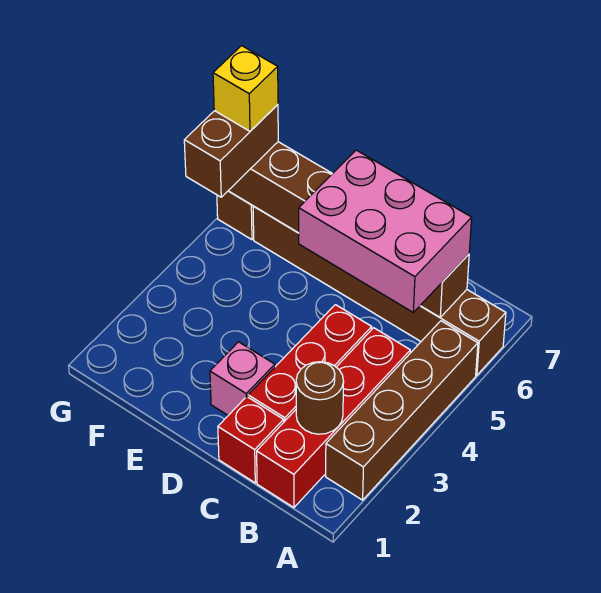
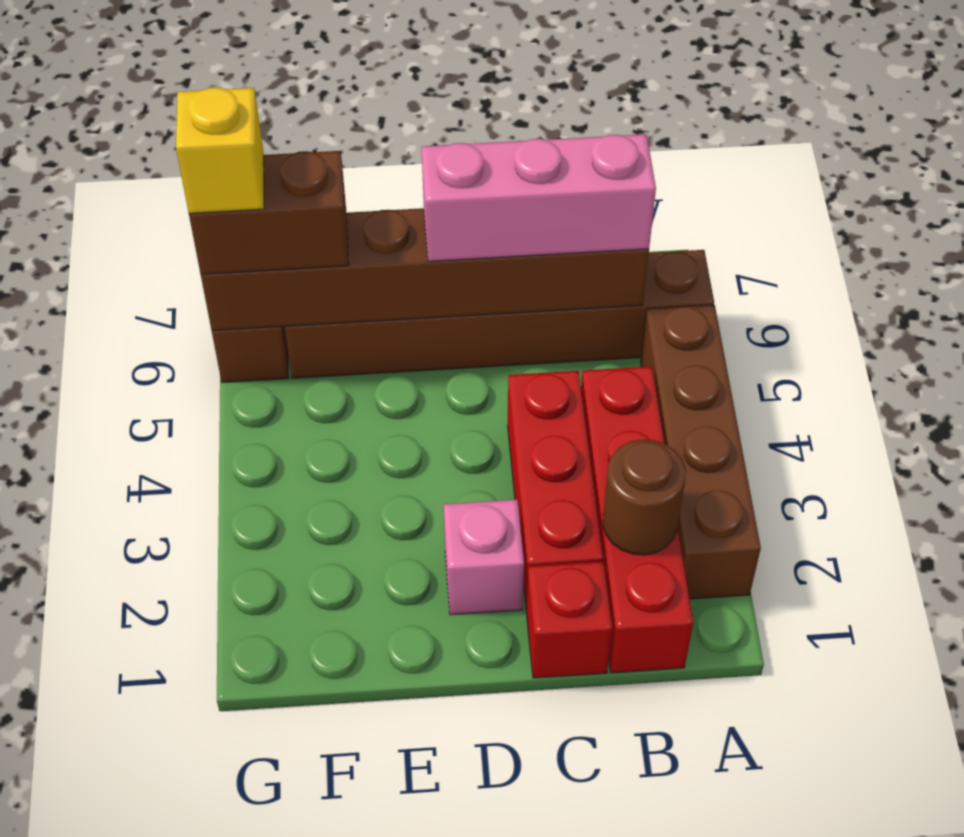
pink brick B5:D6 level 3 -> pink brick B6:D6 level 3
brown brick G5:G6 level 3 -> brown brick F6:G6 level 3

